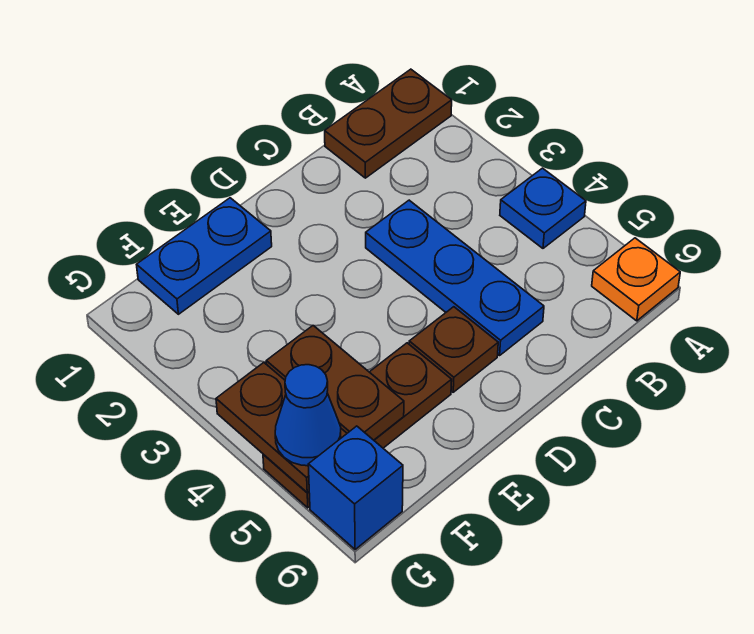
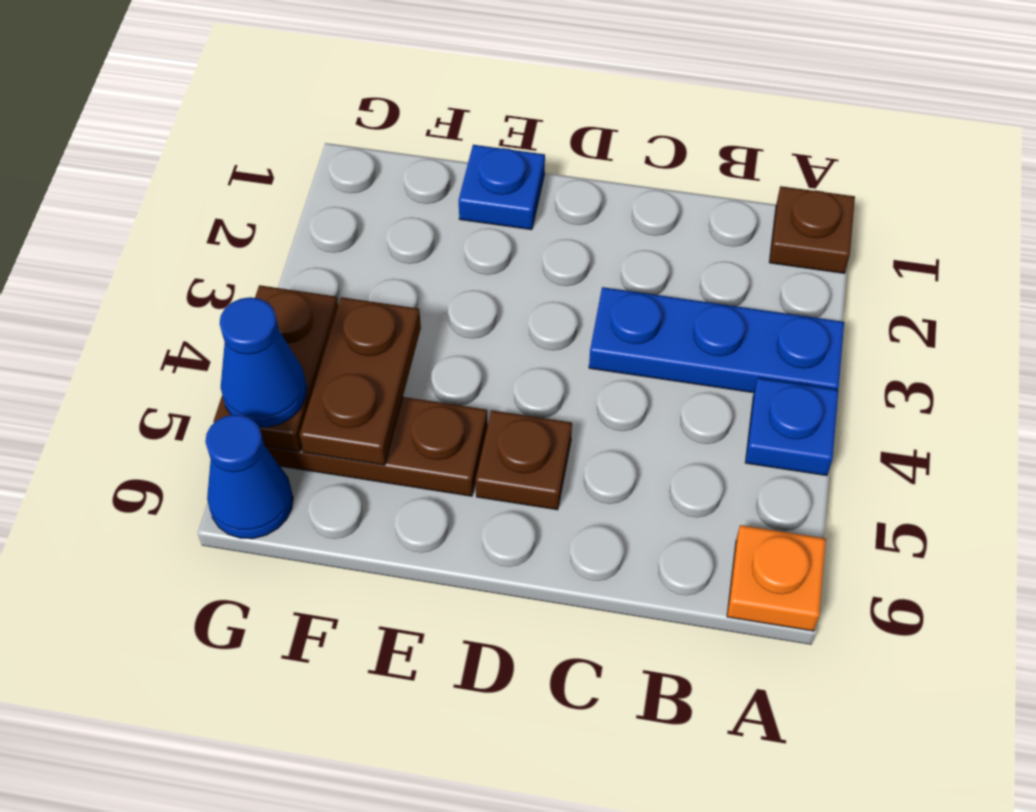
brown plate A1:B1 level 1 -> brown plate A1 level 1
blue plate C3:C5 level 1 -> blue plate A3:C3 level 1
blue plate E1:F1 level 1 -> blue plate E1 level 1
blue brick G6 level 1 -> blue cone G6 level 1

